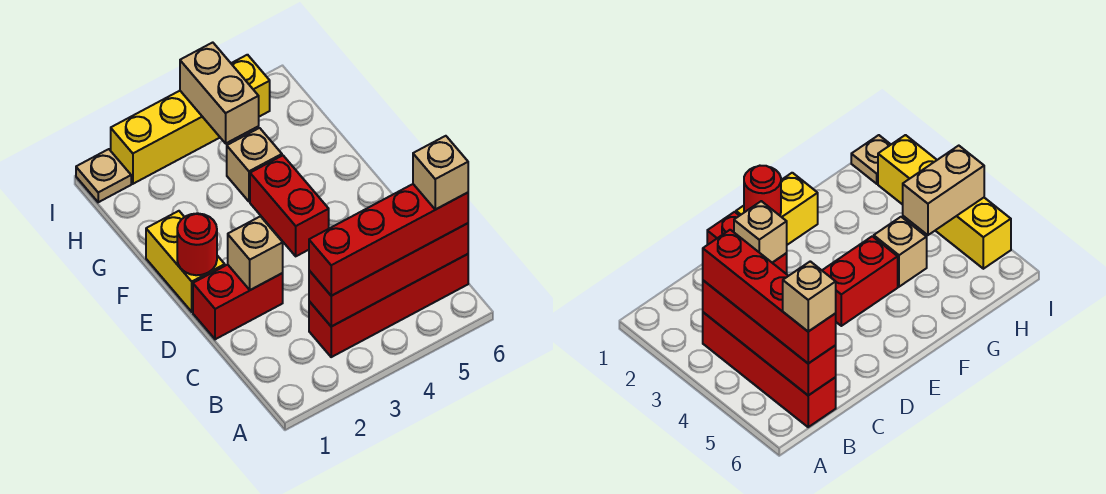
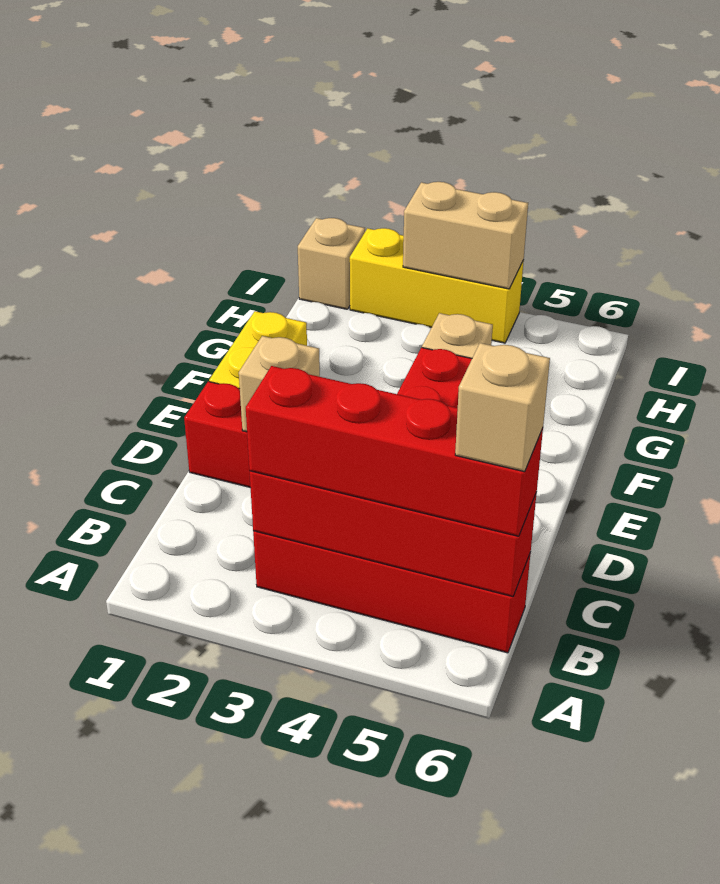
red round brick E1 level 2 -> none
tan brick H4:I4 level 2 -> tan brick I3:I4 level 2
tan plate I1 level 1 -> tan brick I1 level 1
yellow brick I2:I5 level 1 -> yellow brick I2:I4 level 1

